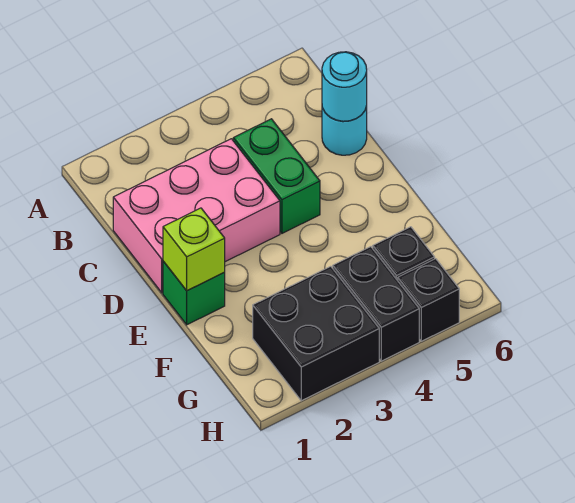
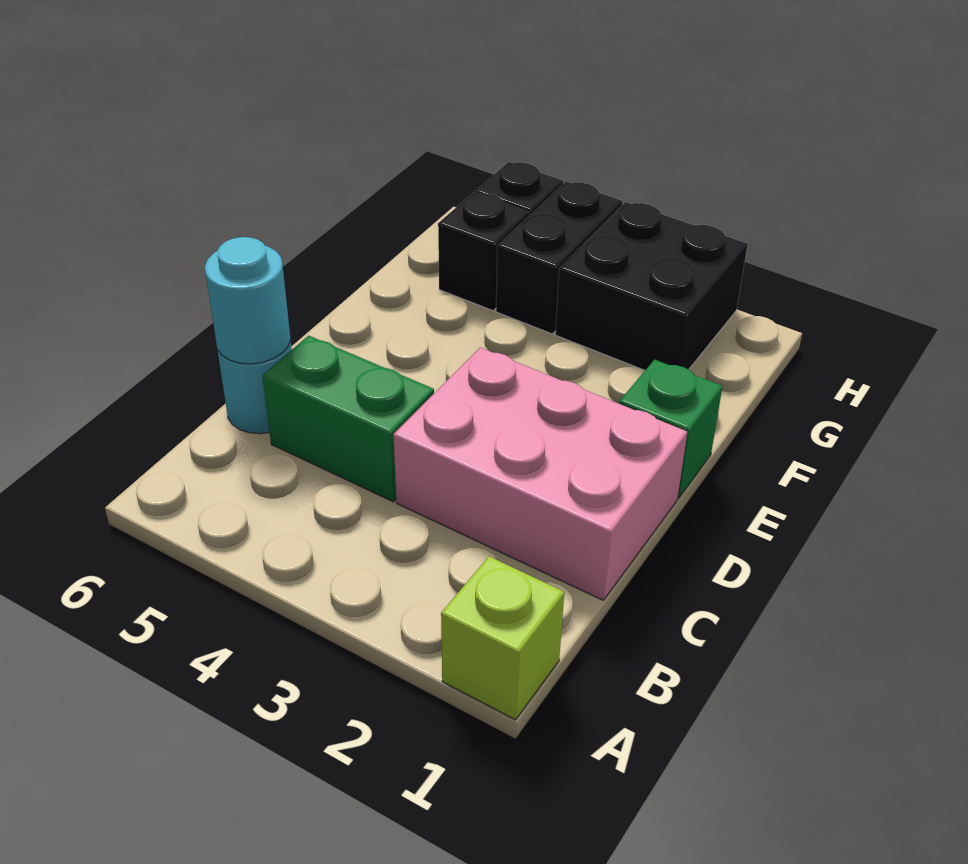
green brick C4:D4 level 1 -> green brick C4:C5 level 1
lime brick E1 level 2 -> lime brick A1 level 1

